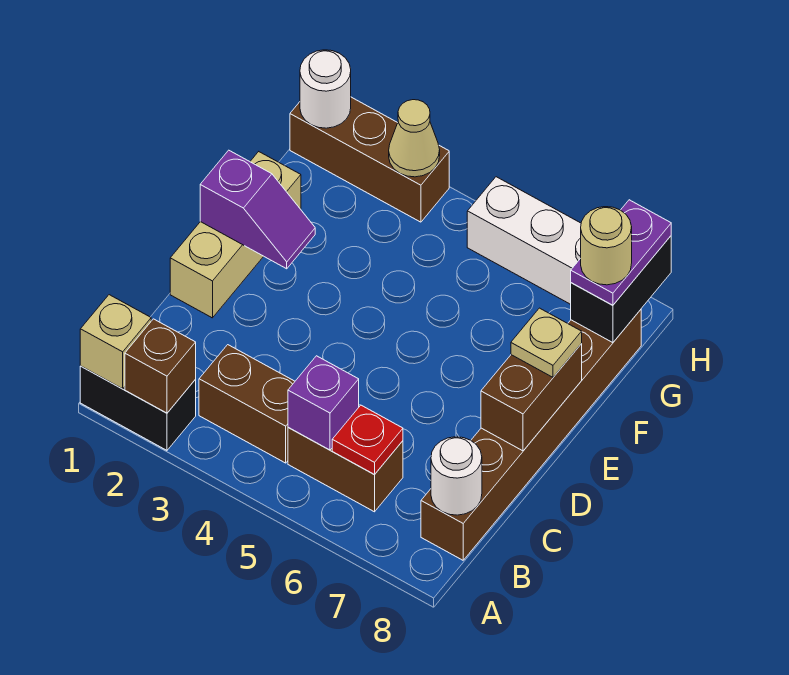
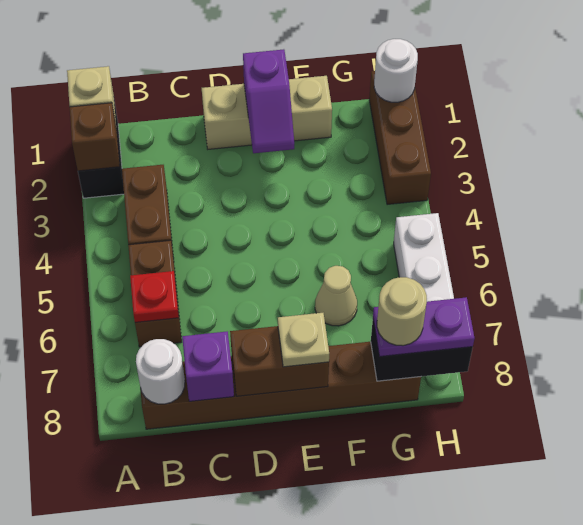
purple brick B5 level 2 -> purple brick C8 level 2
tan cone H3 level 2 -> tan cone F6 level 1

